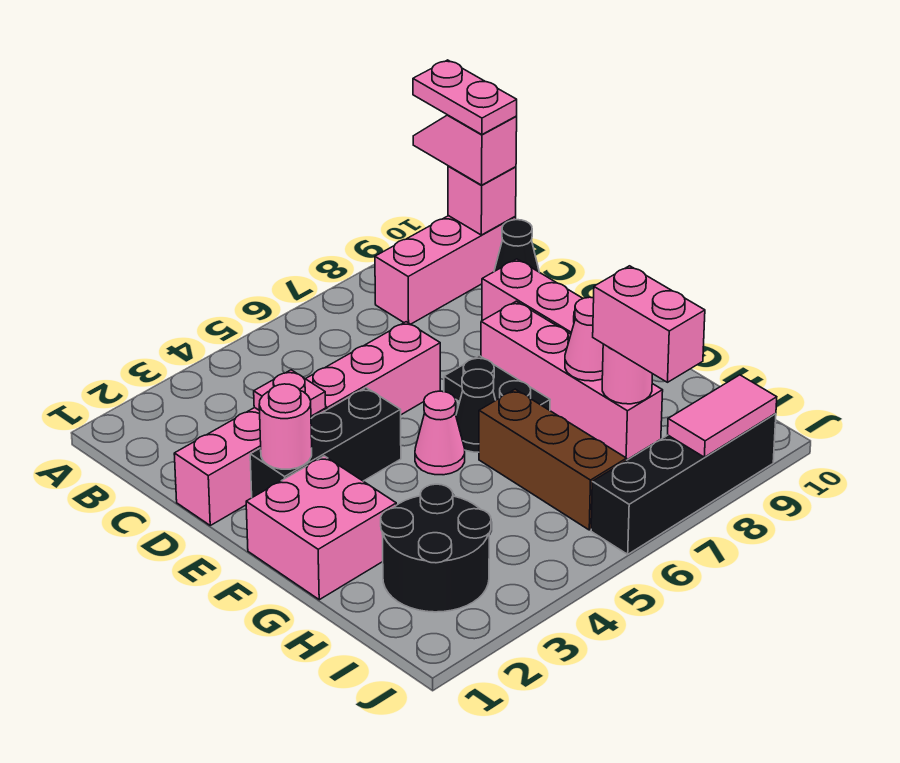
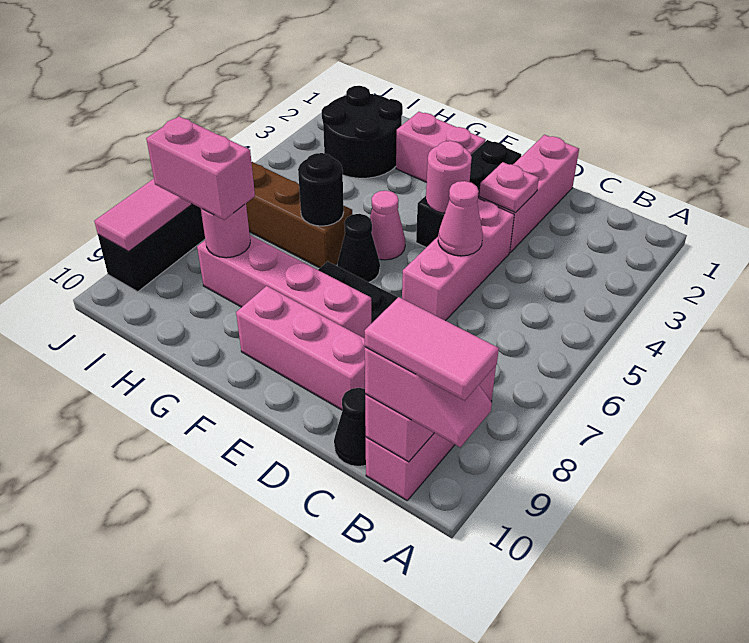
pink plate A10:B10 level 4 -> pink tile A10:B10 level 4
pink round brick E2 level 2 -> pink round brick E4 level 2
pink brick F1:G2 level 1 -> pink brick F2:G2 level 1
none -> black round brick G6 level 2
pink cone G8 level 2 -> pink cone D5 level 2

